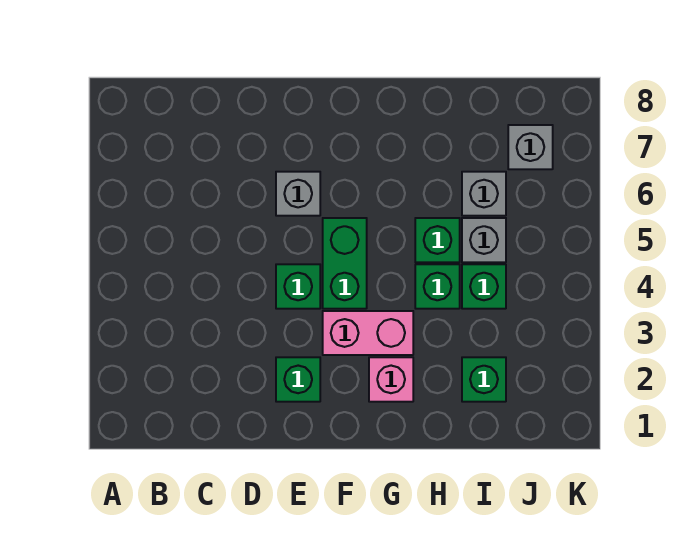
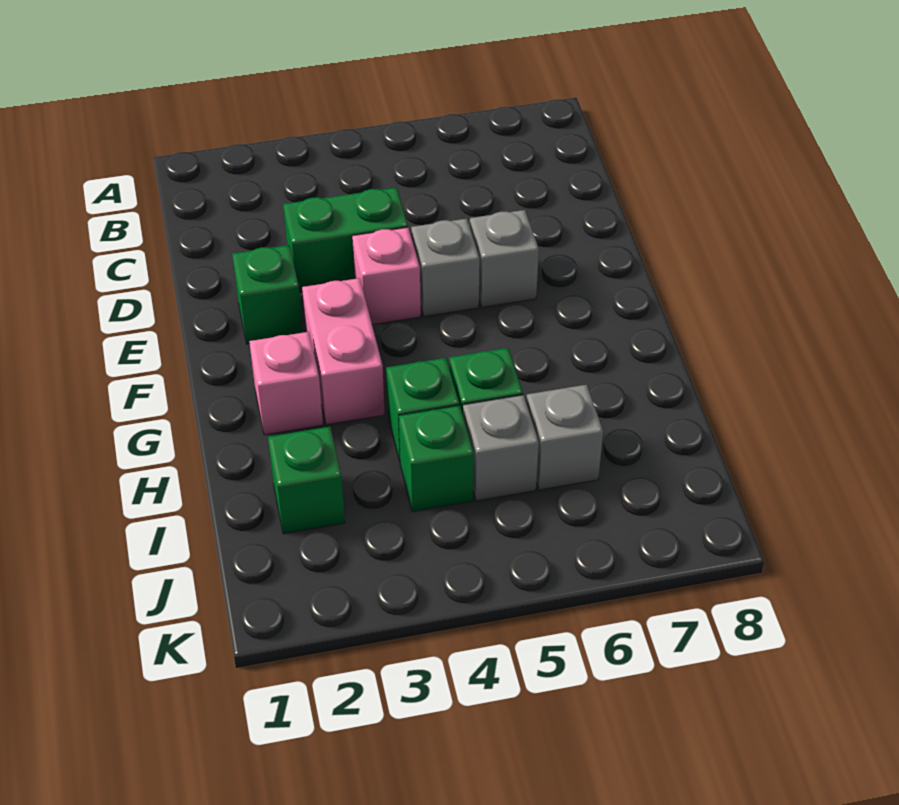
green brick E4 level 1 -> pink brick E4 level 1
green brick F4:F5 level 1 -> green brick D3:D4 level 1
grey brick J7 level 1 -> grey brick E5 level 1

